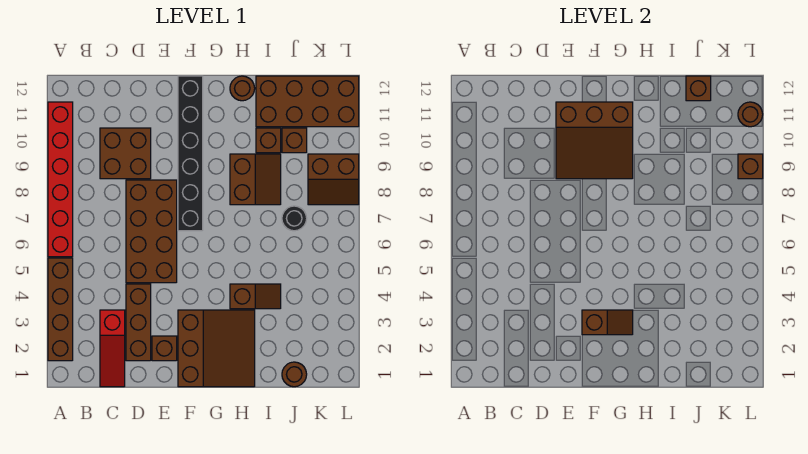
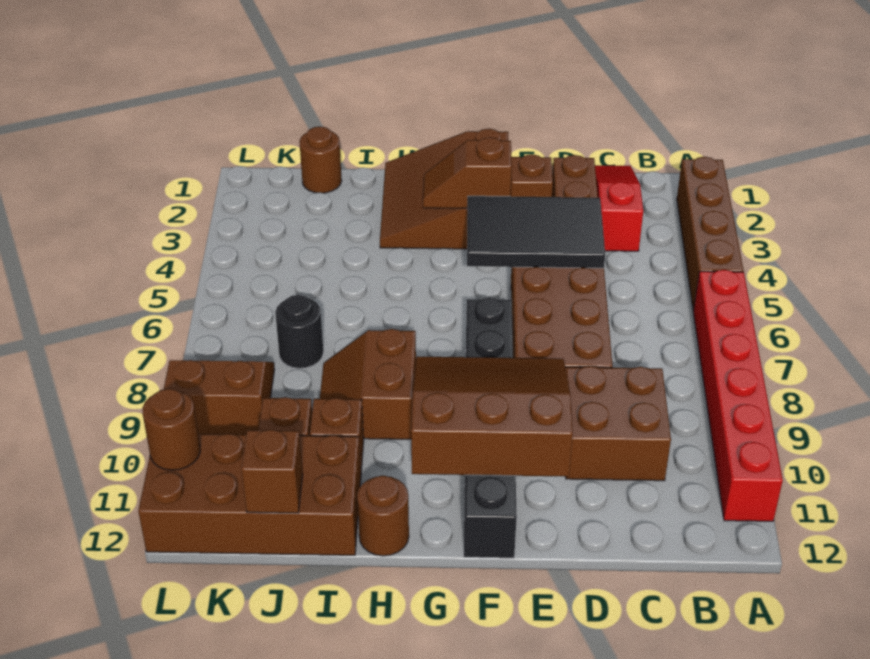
none -> black tile D4:F5 level 2
brown slope H4:I4 level 1 top H -> none
brown brick L9 level 2 -> none

